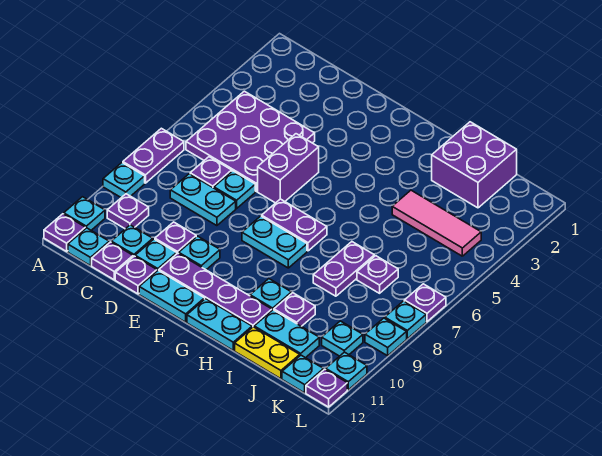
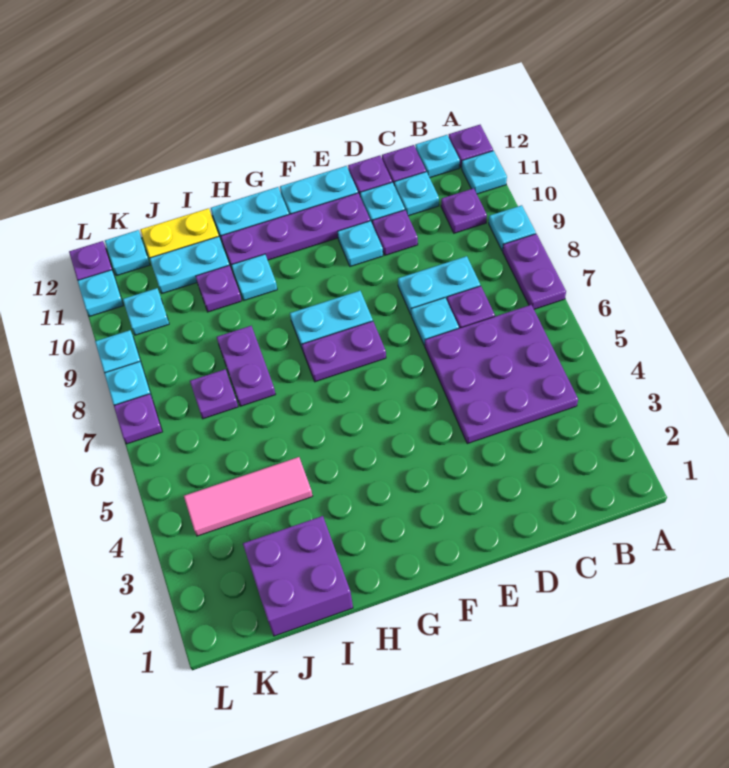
purple brick E5:E6 level 1 -> none

